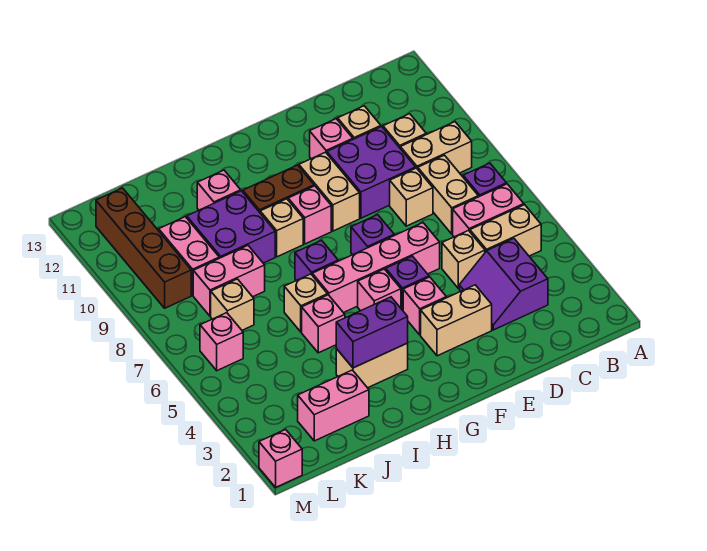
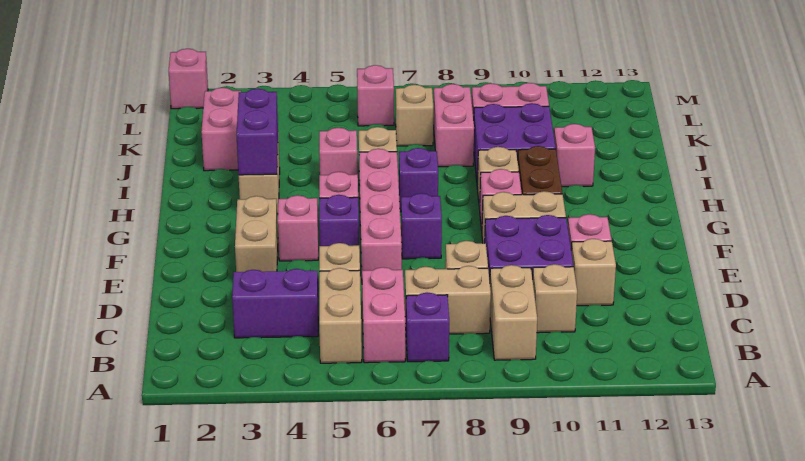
brown brick L9:L12 level 1 -> none

